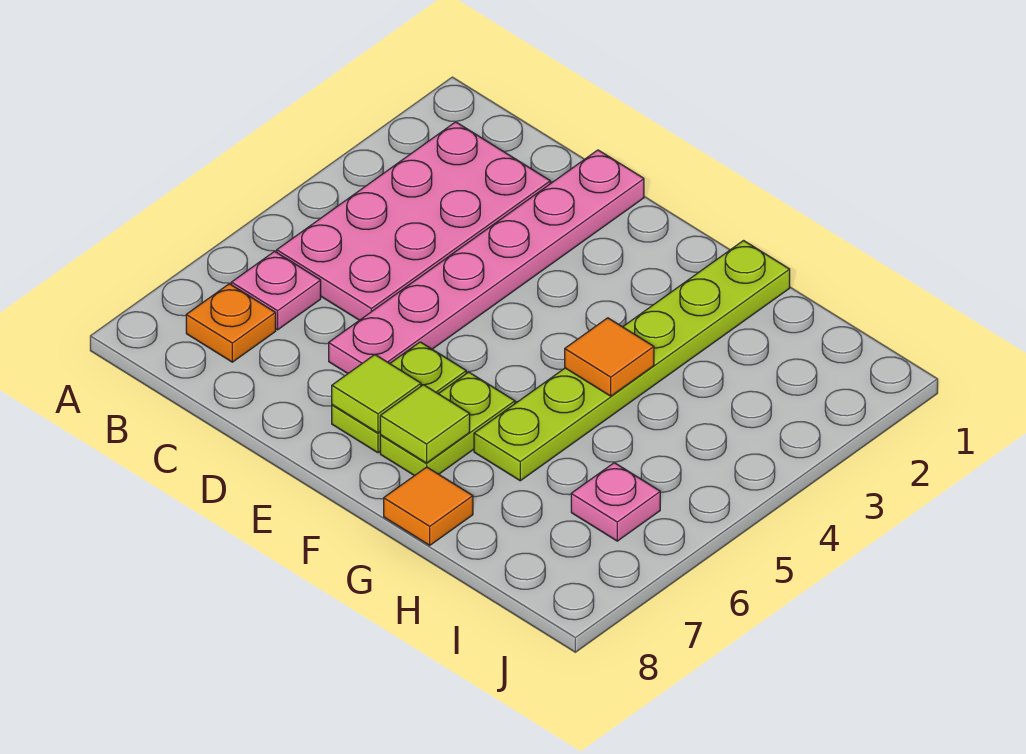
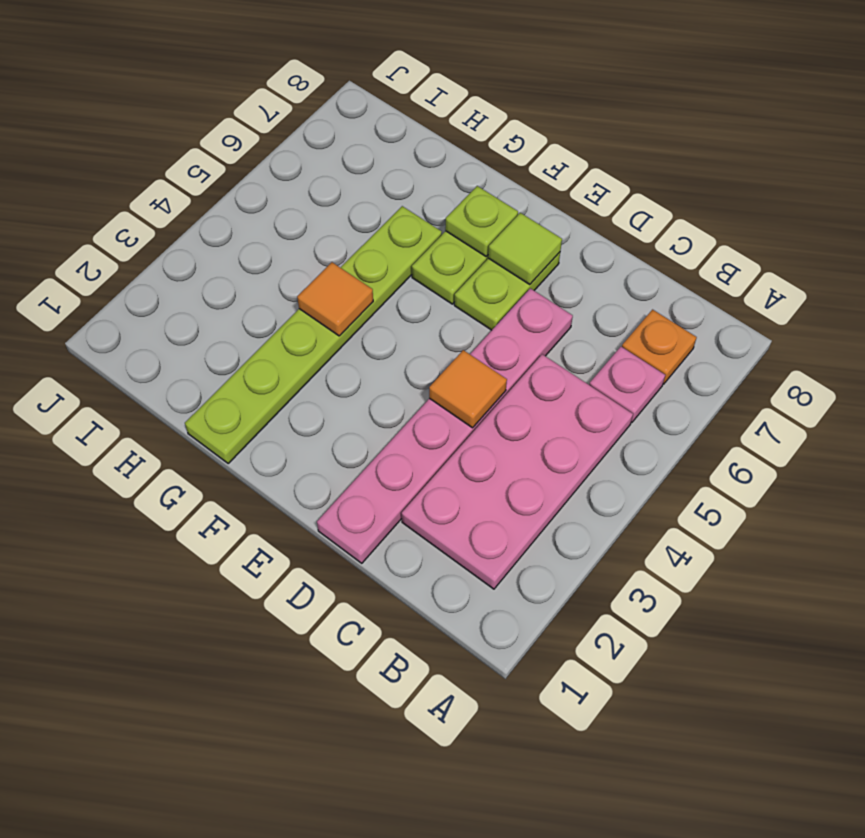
lime tile F7 level 2 -> lime plate F7 level 2
orange tile G8 level 1 -> orange tile D4 level 2
pink plate I6 level 1 -> none

